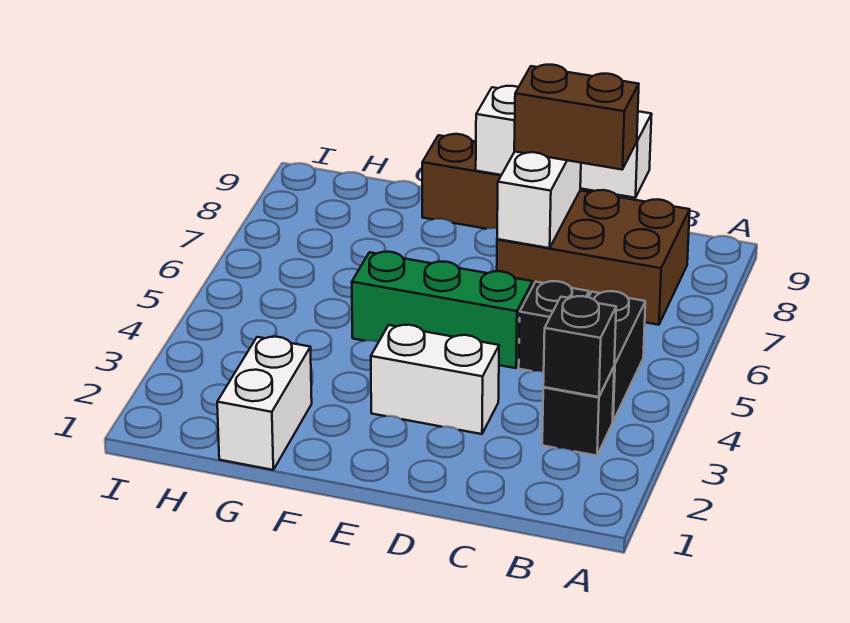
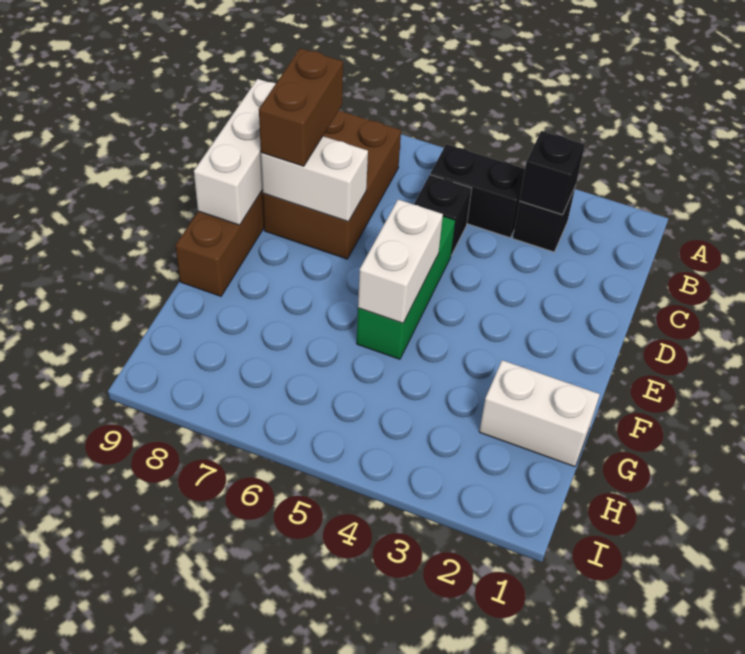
white brick D3:E3 level 1 -> white brick E5:F5 level 2

